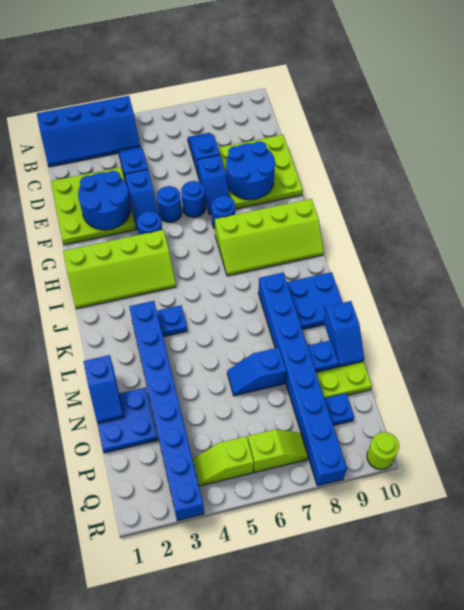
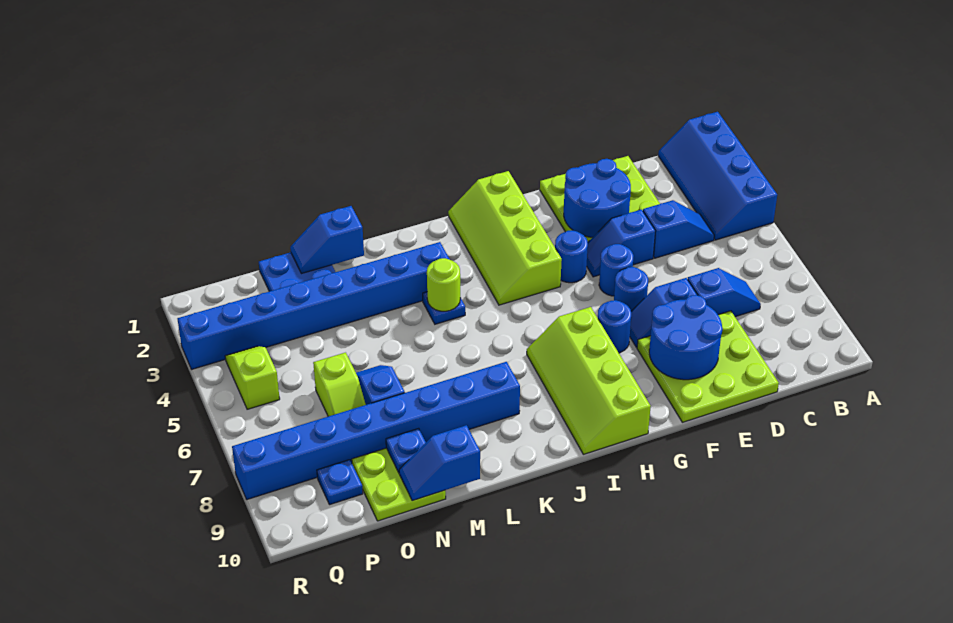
blue plate K9:L10 level 1 -> none
lime slope Q6:Q7 level 1 top 6 -> lime slope O6:O7 level 1 top 6
lime round brick R10 level 1 -> lime round brick K4 level 2

